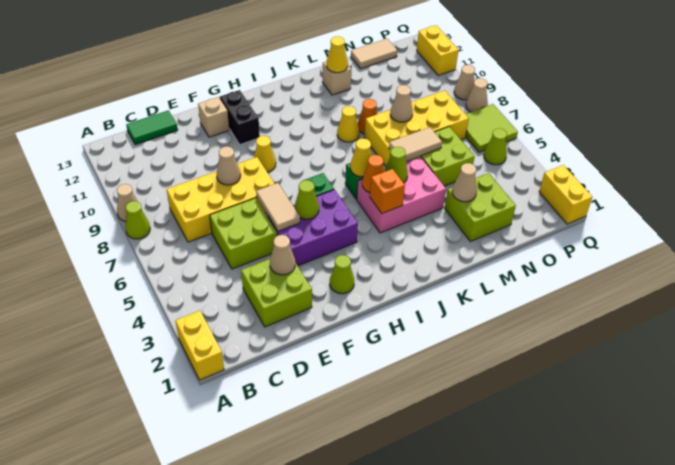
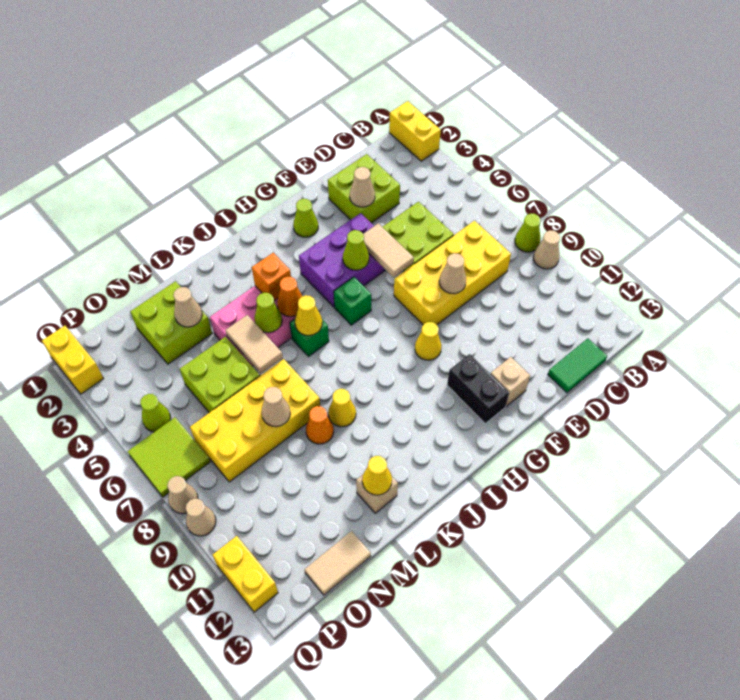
tan tile L6:M6 level 2 -> tan tile L5:L6 level 2

